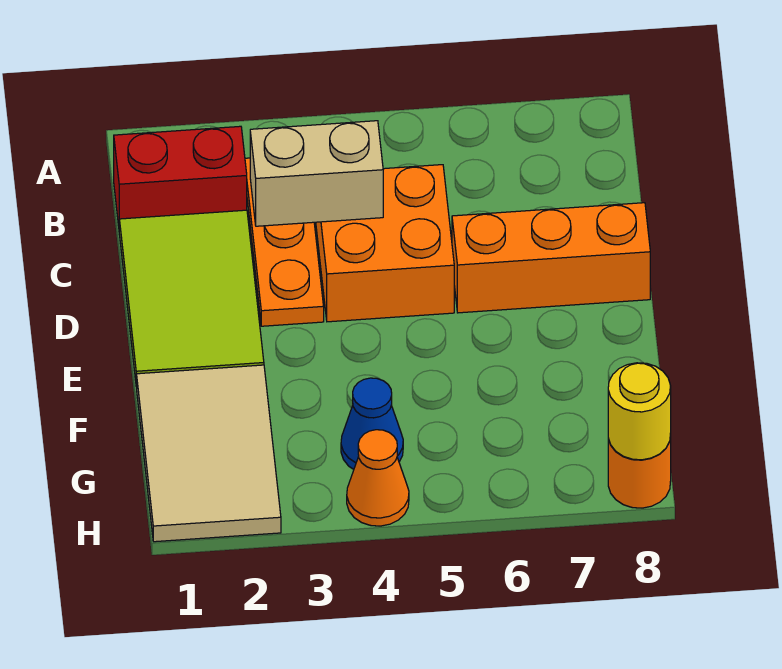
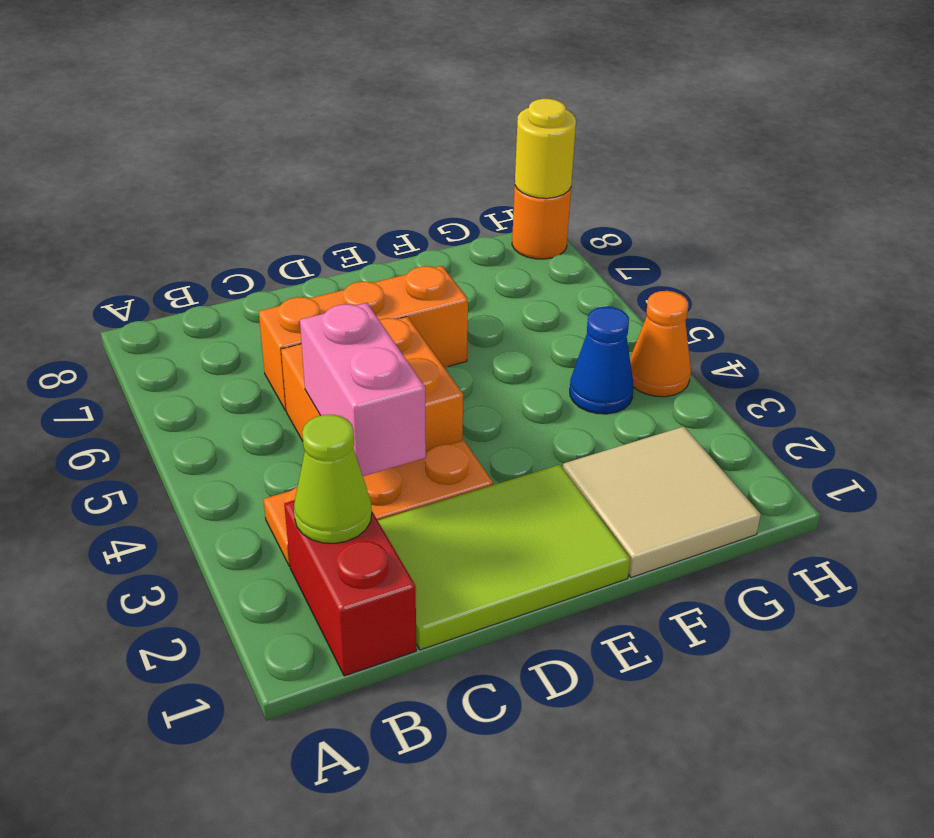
none -> lime cone B2 level 2
tan brick C3:C4 level 2 -> pink brick C3:C4 level 2
orange brick D6:D8 level 1 -> orange brick C6:E6 level 1
tan tile F1:H2 level 1 -> tan tile F1:G2 level 1

